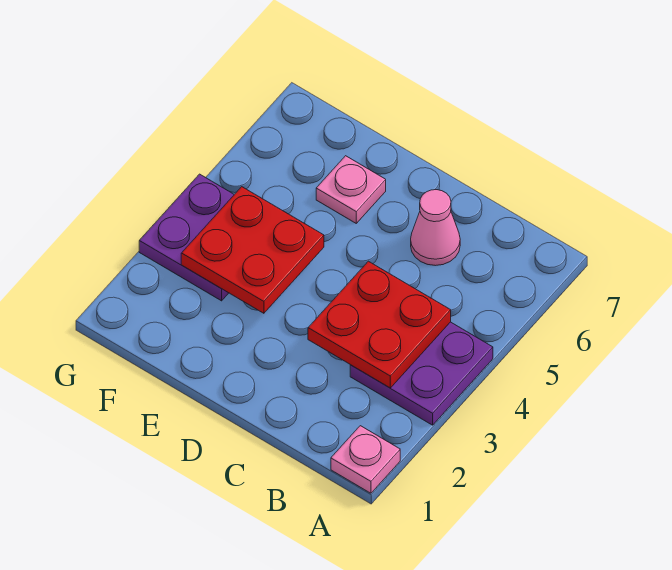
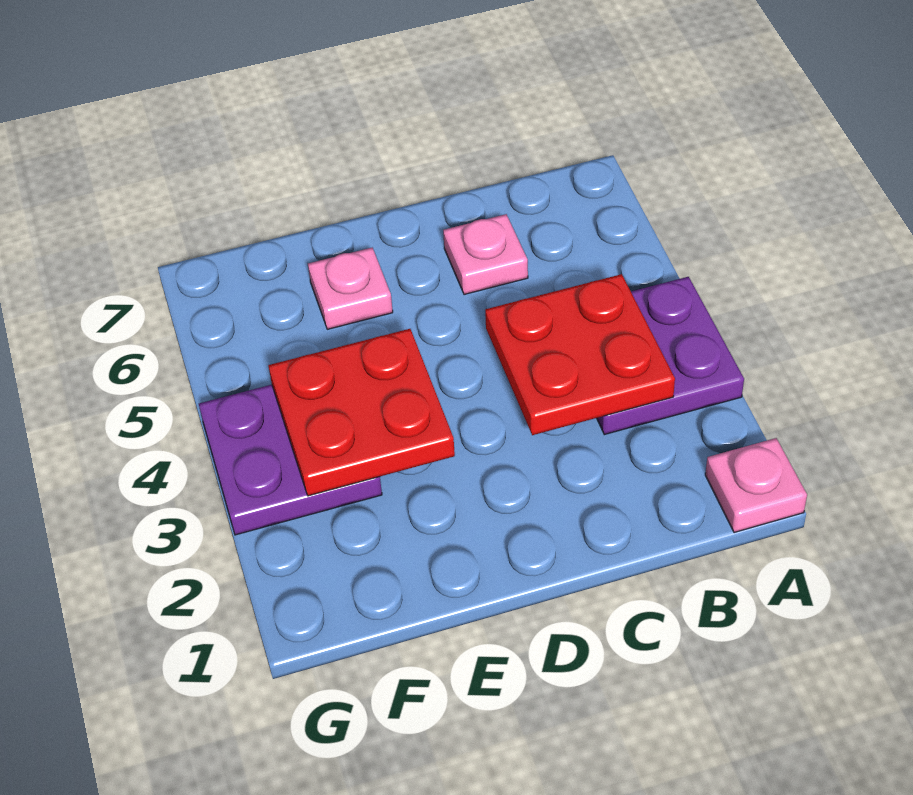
pink cone C6 level 1 -> pink plate C6 level 1

